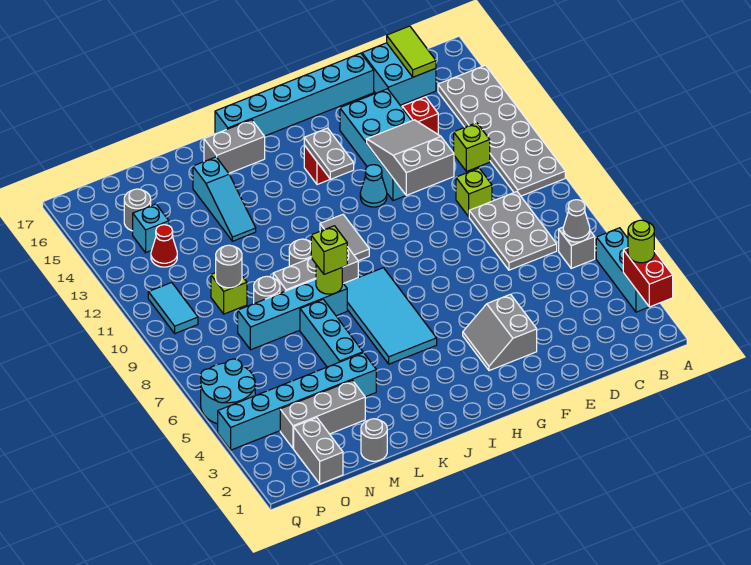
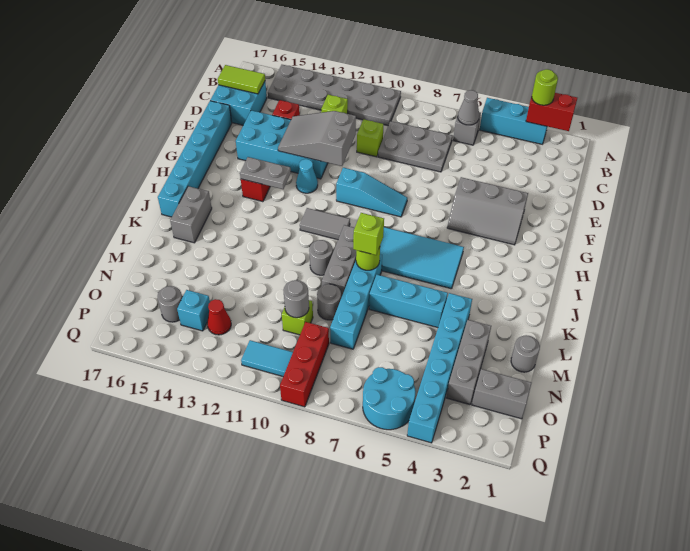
grey slope F3:G4 level 1 top F -> grey slope F3:G5 level 1 top F
cyan slope L13:L15 level 1 top 15 -> cyan slope G8:G10 level 1 top 10
none -> red brick O9:Q9 level 1

